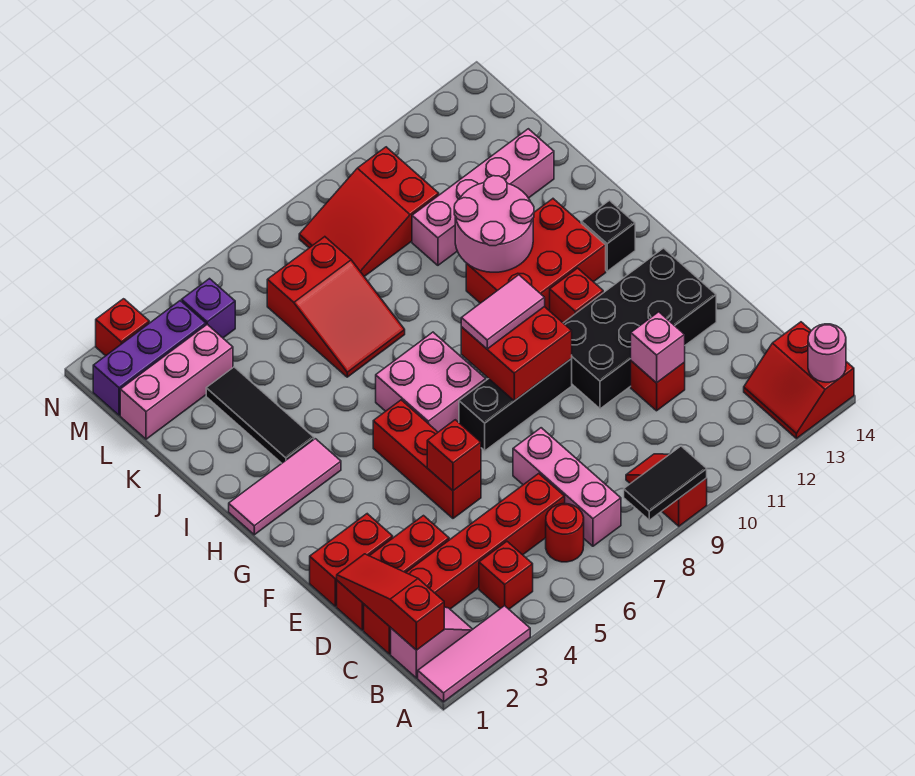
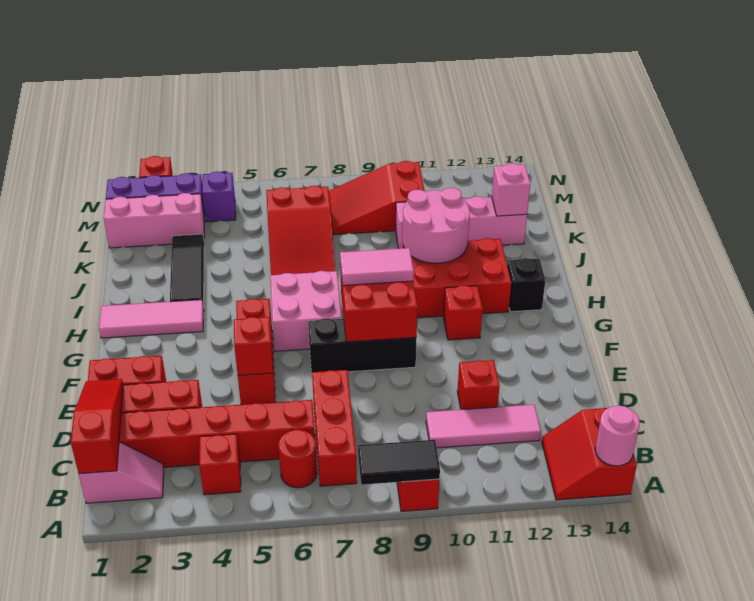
pink tile A1:A3 level 1 -> pink tile C10:C12 level 1
pink brick B7:D7 level 1 -> red brick B7:D7 level 1
pink brick D11 level 2 -> pink brick K13 level 2
black brick E10:F13 level 1 -> none

